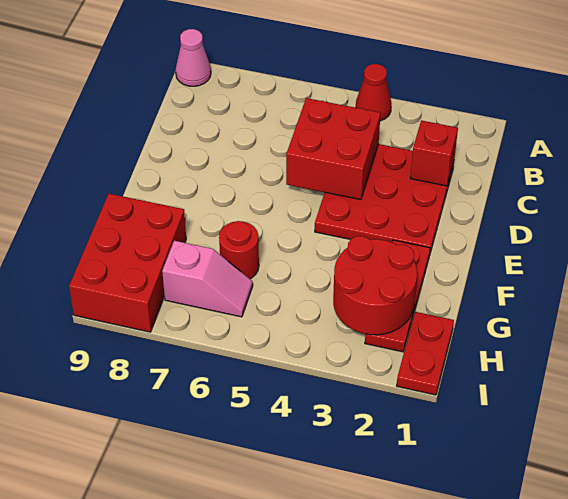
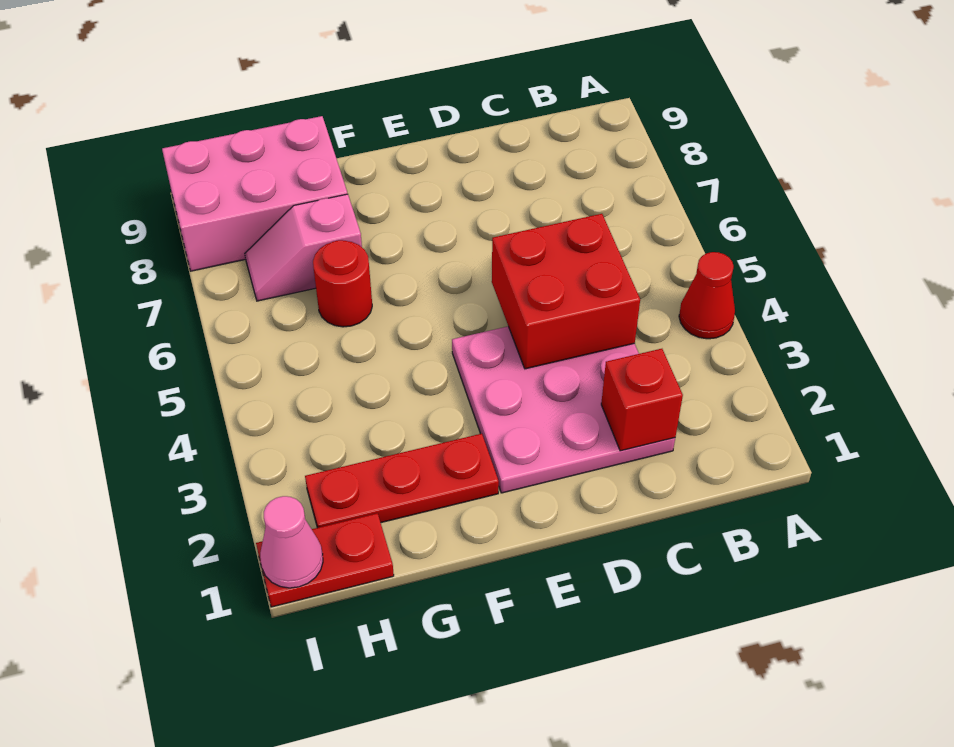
pink cone A9 level 1 -> pink cone I1 level 2
red plate C2:E4 level 1 -> pink plate C2:E4 level 1
red round brick G2:H3 level 2 -> none
red brick G8:I9 level 1 -> pink brick G8:I9 level 1
pink slope H6:H7 level 1 top 7 -> pink slope G7:H7 level 1 top G

